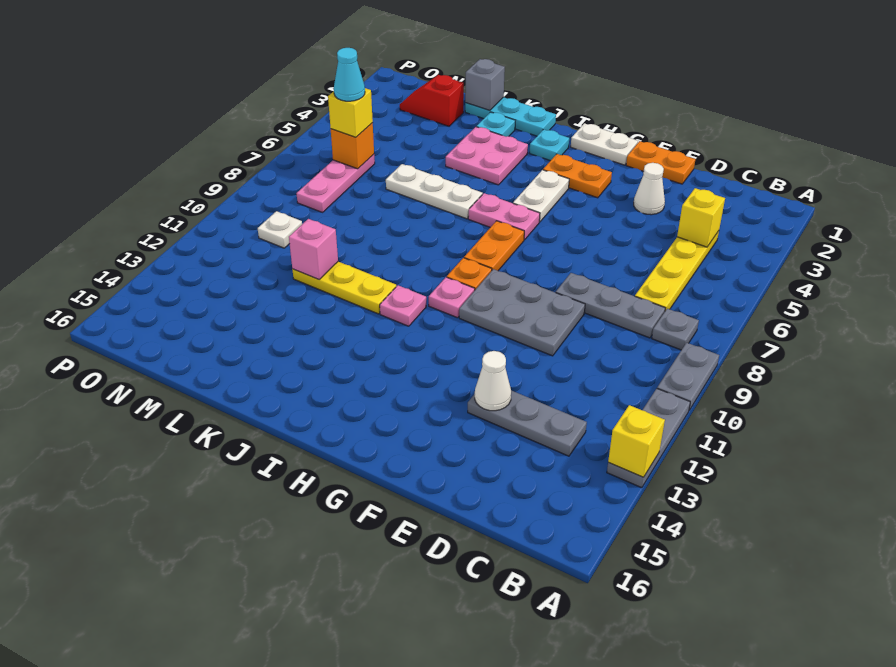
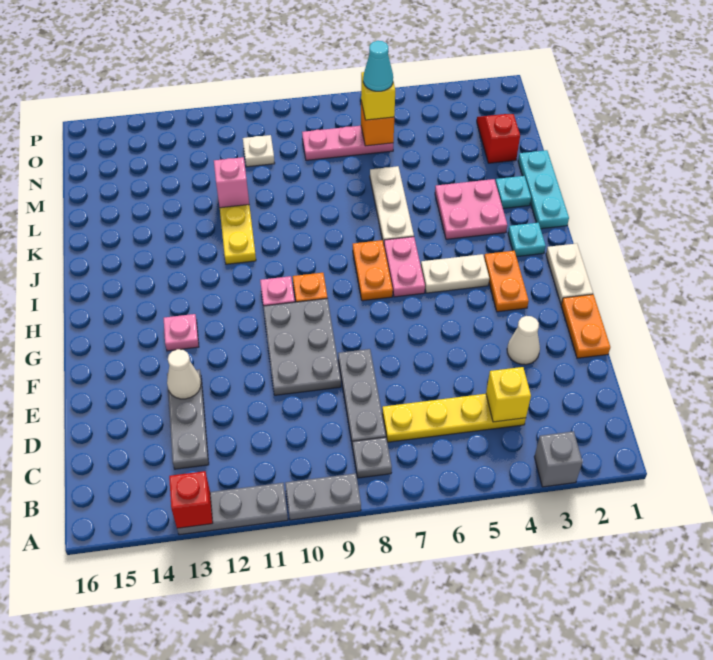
yellow brick A13 level 2 -> red brick A13 level 2
orange plate H7:H8 level 1 -> orange plate H7:I7 level 1
pink plate I11 level 1 -> pink plate G13 level 1
grey brick L1 level 2 -> grey brick A3 level 1

